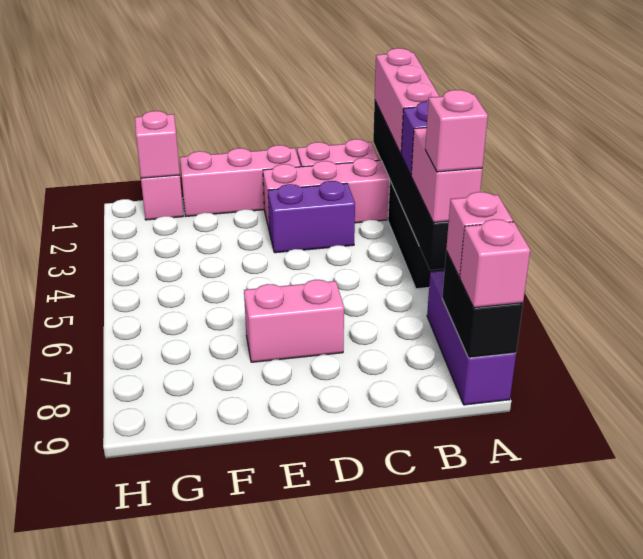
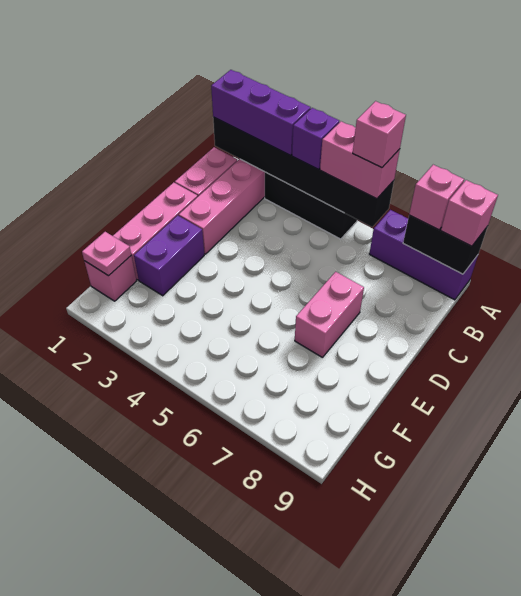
pink brick A1:A3 level 3 -> purple brick A1:A3 level 3
purple brick C3:D3 level 1 -> purple brick E2:F2 level 1
pink brick G1 level 2 -> pink plate G1 level 2

